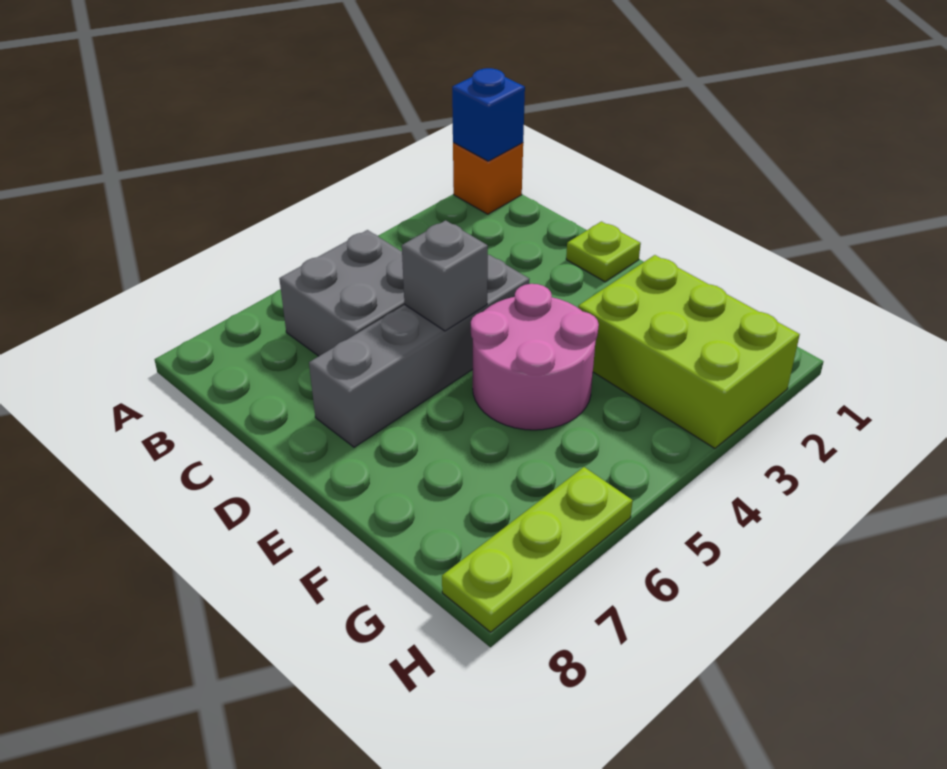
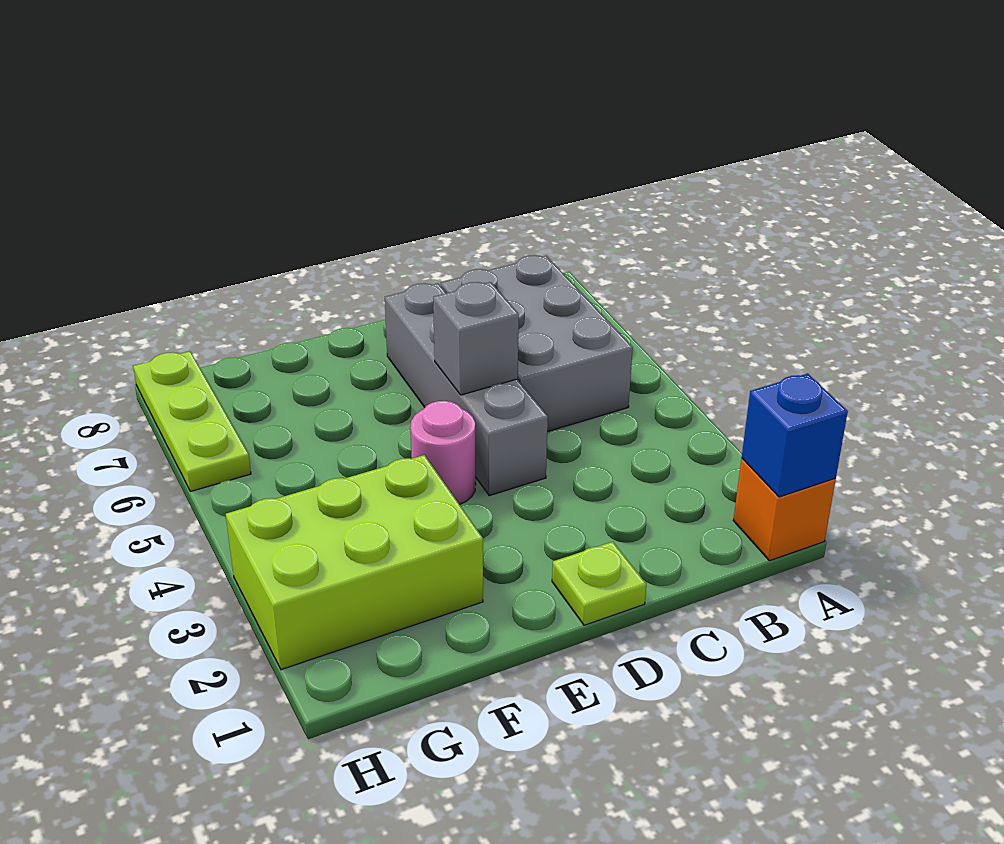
grey brick B5:C6 level 1 -> grey brick B5:C7 level 1
pink round brick E4:F5 level 1 -> pink round brick E4 level 1

